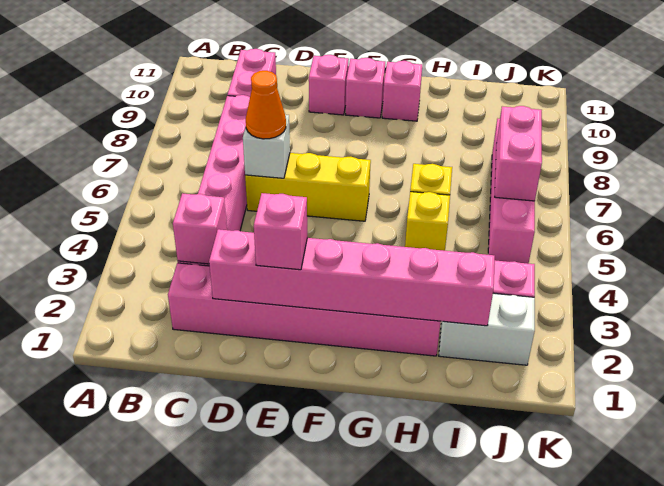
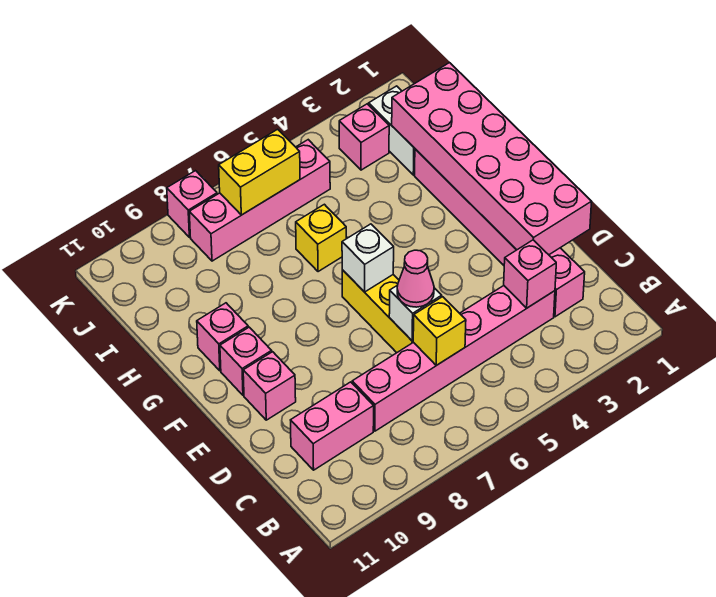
pink brick D2:I2 level 2 -> pink brick D1:I2 level 2
orange cone D6 level 3 -> pink cone D6 level 3
pink brick E2 level 3 -> pink brick K8 level 1
none -> white brick F6 level 2
yellow brick H5 level 1 -> yellow brick C6 level 2
pink brick J6:J7 level 2 -> yellow brick J6:J7 level 2

